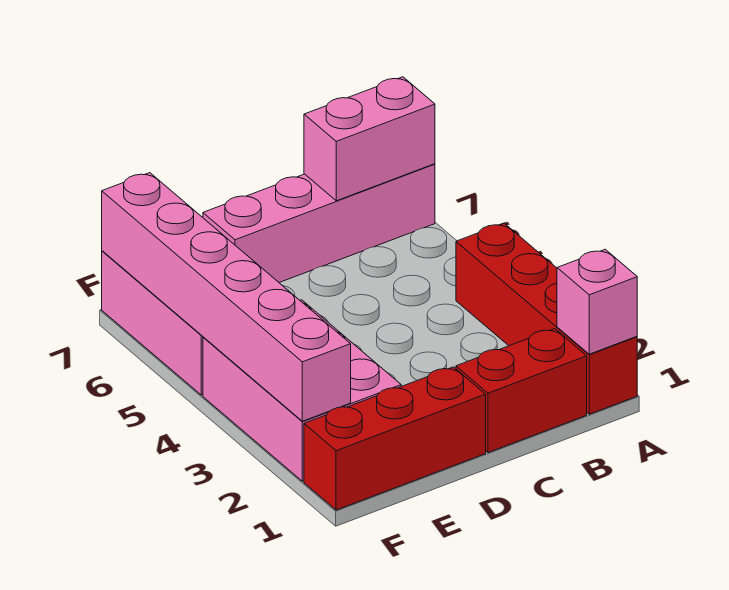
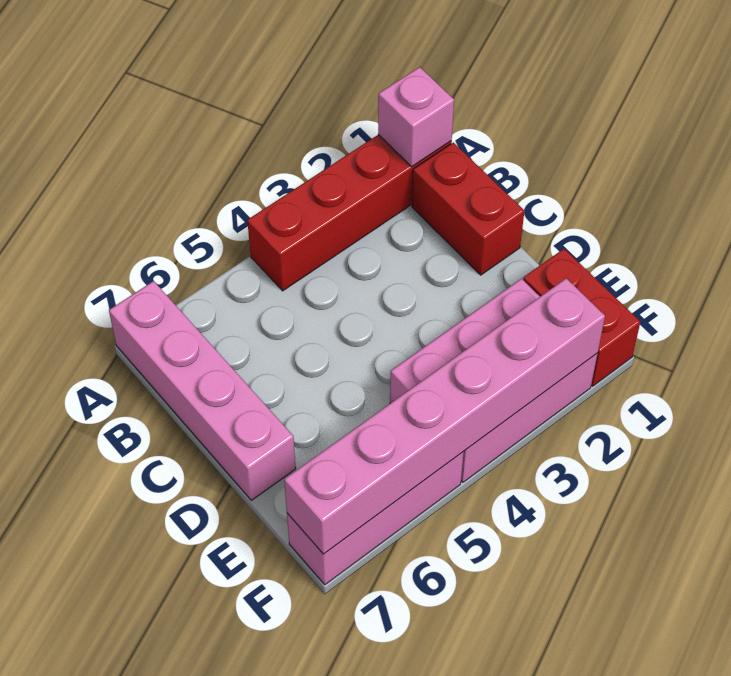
pink brick A7:B7 level 2 -> none
red brick D1:F1 level 1 -> red brick E1:F1 level 1

